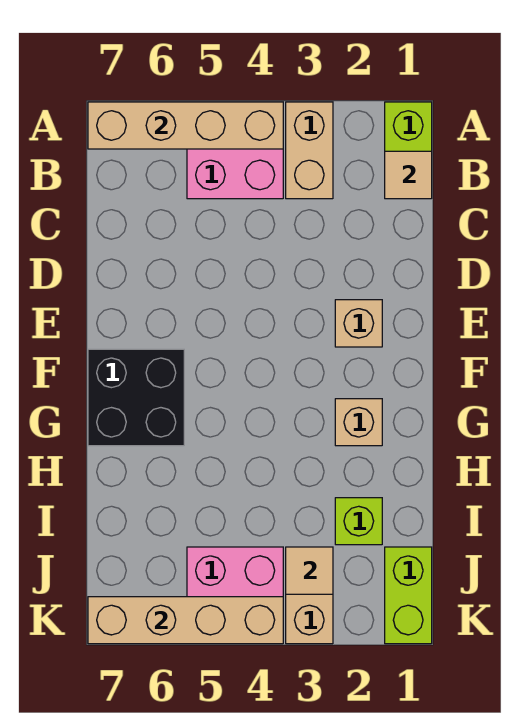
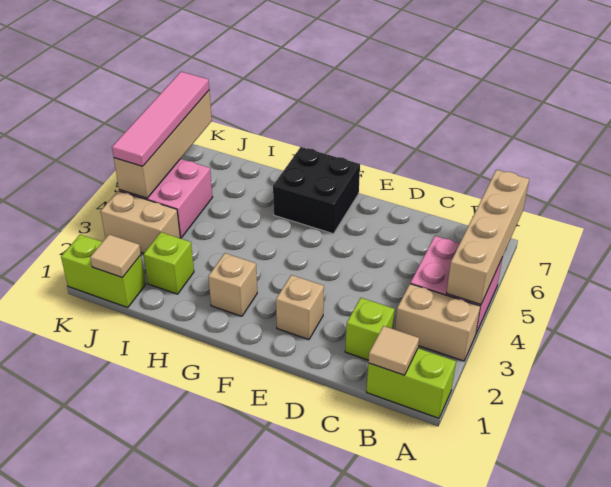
none -> lime brick C2 level 1
tan tile J3 level 2 -> tan tile J1 level 2
none -> pink tile K4:K7 level 3

